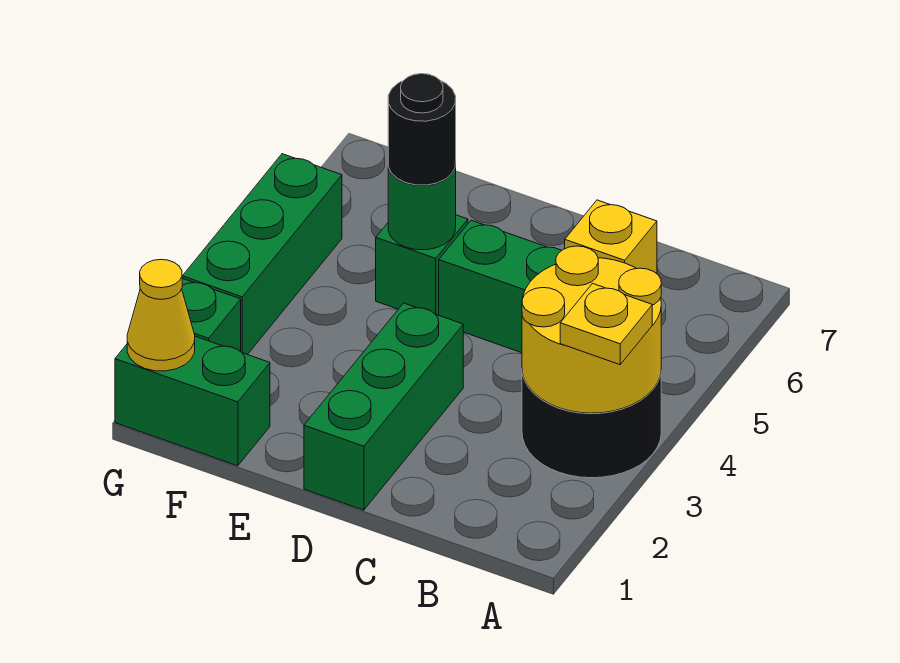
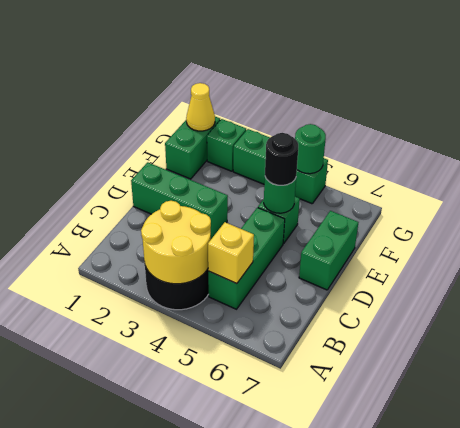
yellow plate A3 level 3 -> none
none -> green brick D7:E7 level 1
none -> green round brick G5 level 2

